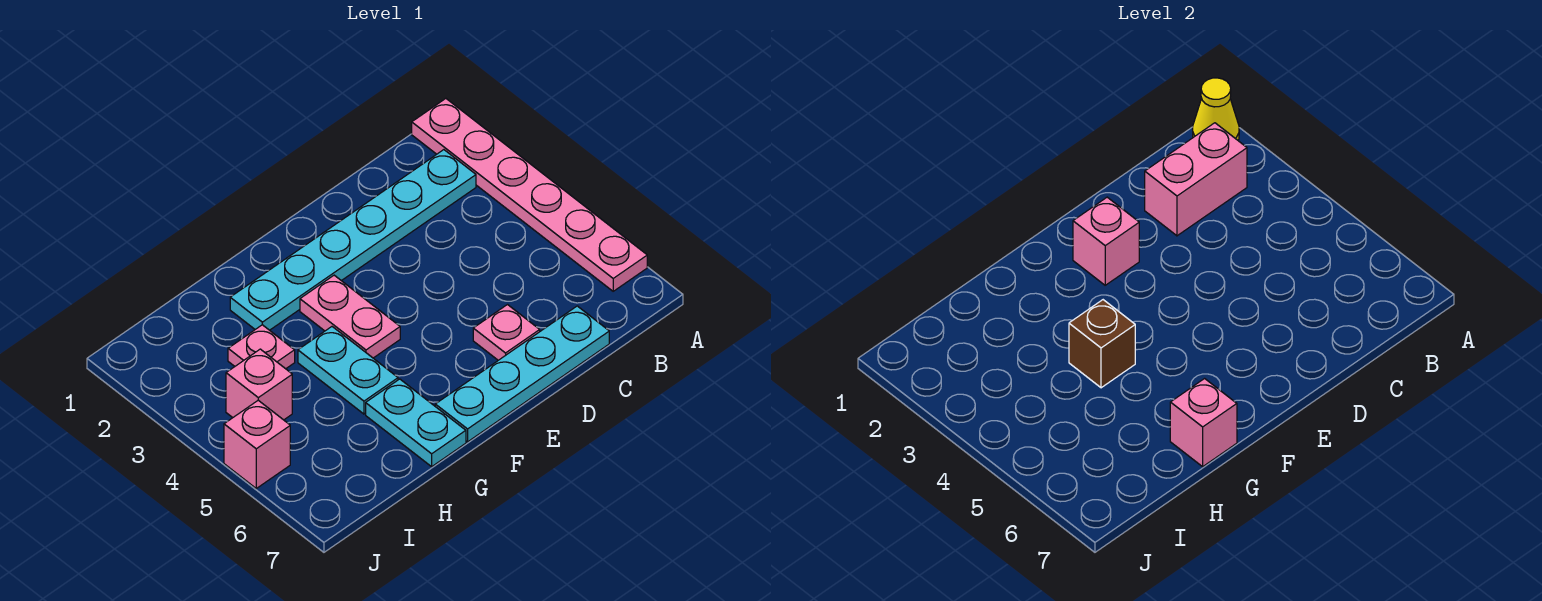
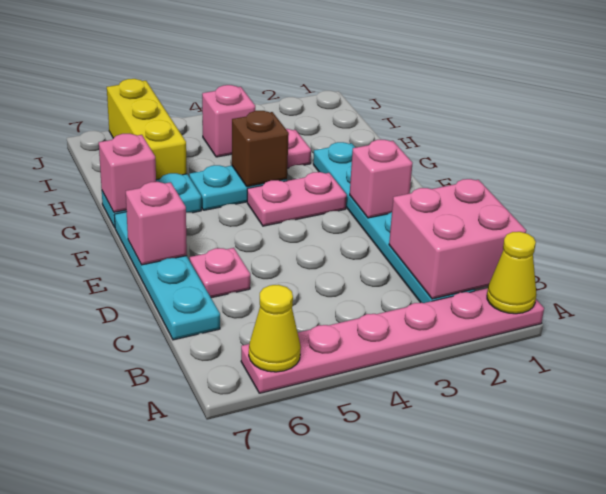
none -> yellow cone A6 level 2
pink brick B2:C2 level 2 -> pink brick B1:C2 level 2
none -> yellow brick H6:J6 level 1
pink brick J5 level 1 -> pink brick E7 level 2

